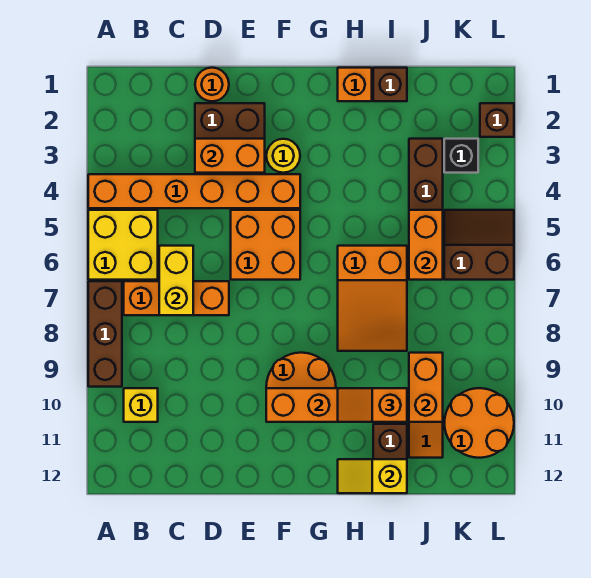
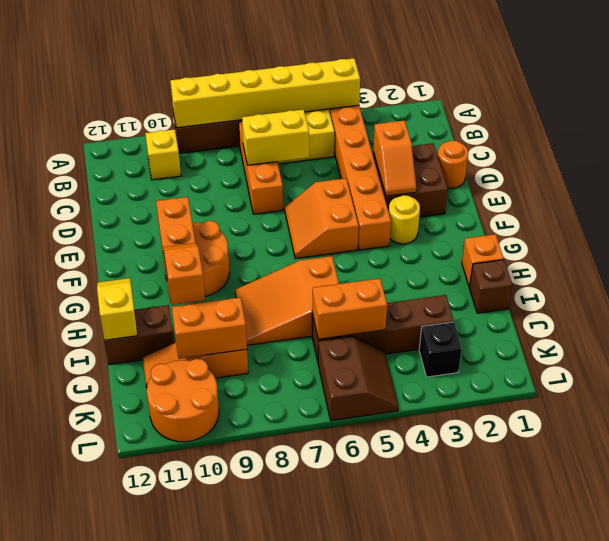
none -> yellow brick A4:A9 level 2
orange brick D3:E3 level 2 -> orange slope D3:E3 level 2 top D
orange brick E5:F6 level 1 -> orange slope E5:F6 level 1 top 5
brown brick L2 level 1 -> none

